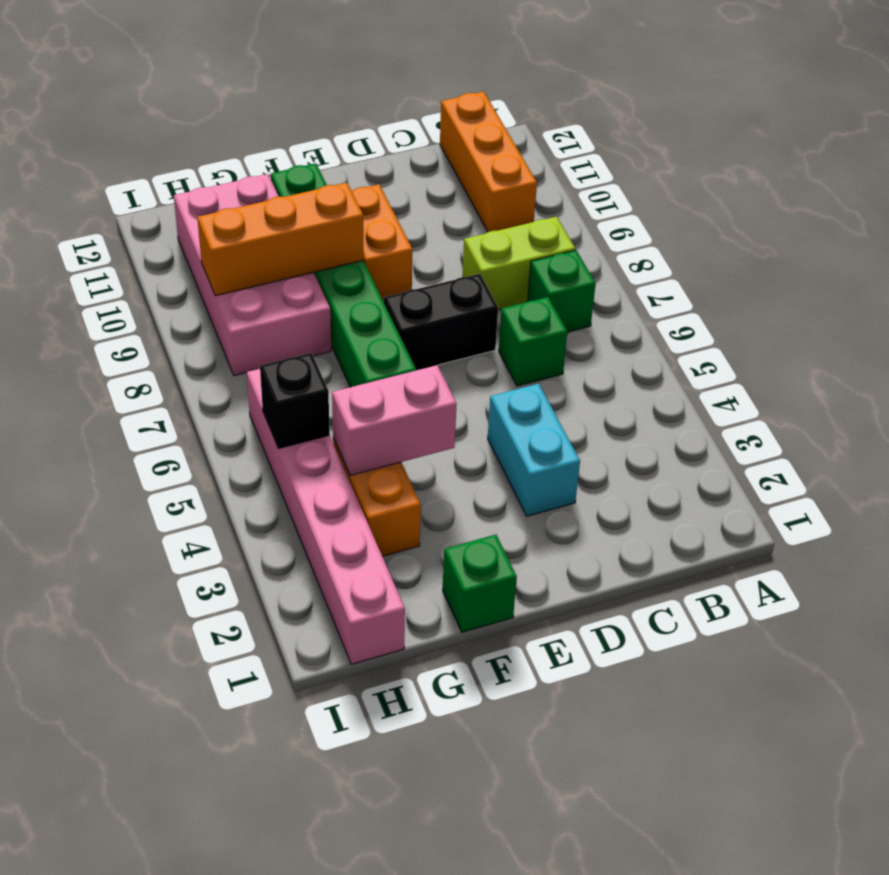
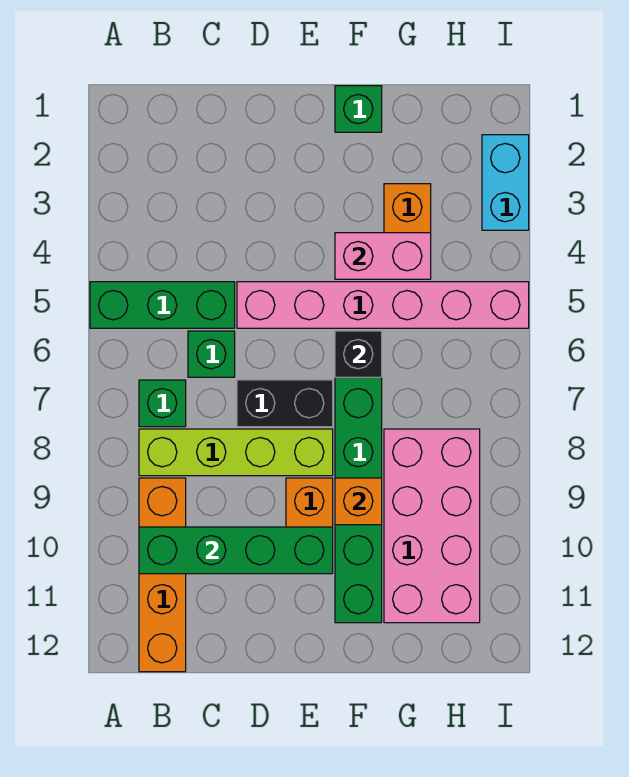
none -> green brick A5:C5 level 1
lime brick B8:C8 level 1 -> lime brick B8:E8 level 1
orange brick B10:B12 level 1 -> orange brick B9:B12 level 1
none -> green brick B10:E10 level 2
cyan brick D3:D4 level 1 -> cyan brick I2:I3 level 1
orange brick F9:H9 level 2 -> orange brick F9 level 2
pink brick H1:H6 level 1 -> pink brick D5:I5 level 1
black brick H5 level 2 -> black brick F6 level 2

